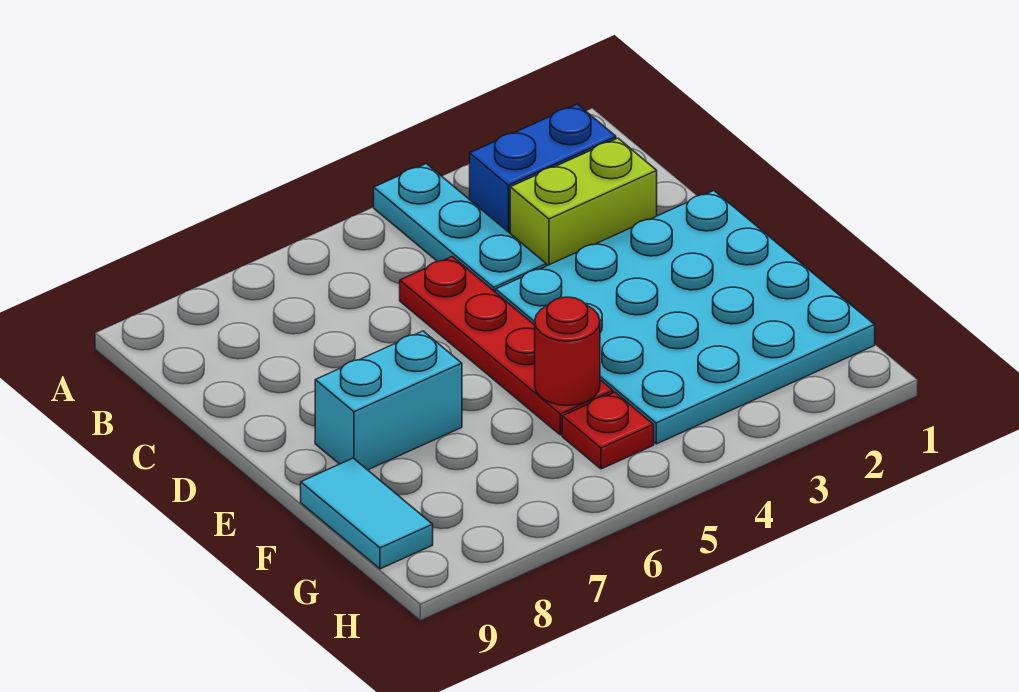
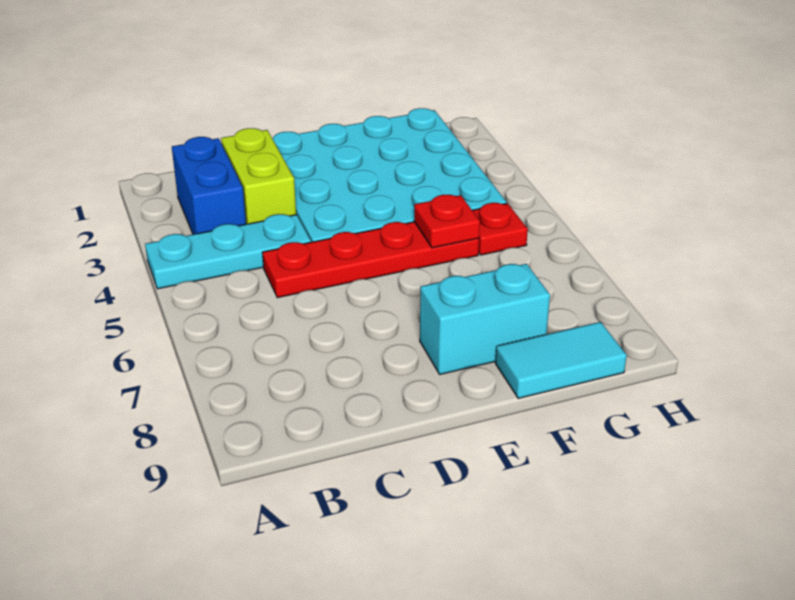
cyan brick E7:E8 level 1 -> cyan brick E8:F8 level 1
red round brick F5 level 2 -> red plate F5 level 2

